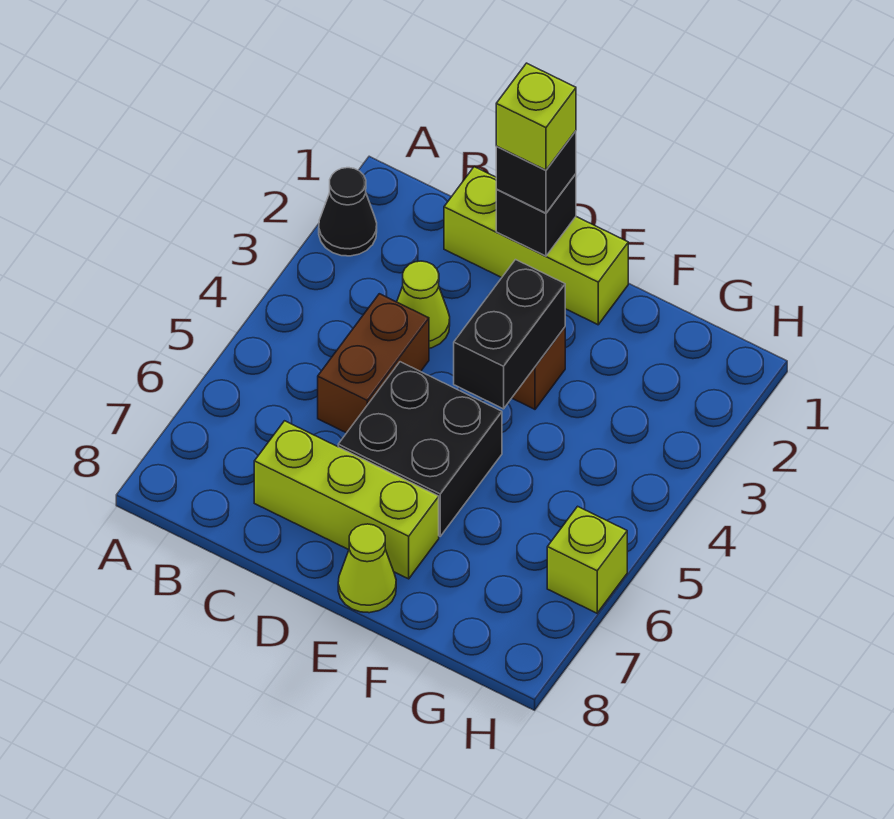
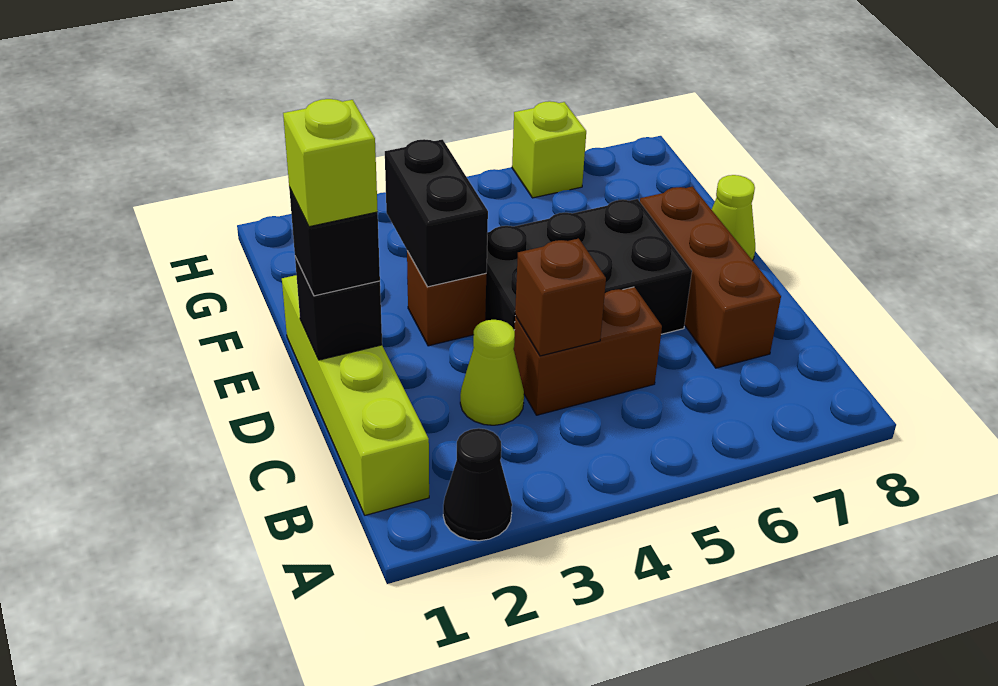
lime brick C1:E1 level 1 -> lime brick B1:E1 level 1
none -> brown brick C4 level 2
lime brick C7:E7 level 1 -> brown brick C7:E7 level 1
black brick D5:E6 level 1 -> black brick D4:E6 level 1
black brick E3:E4 level 2 -> black brick E3:F3 level 2

